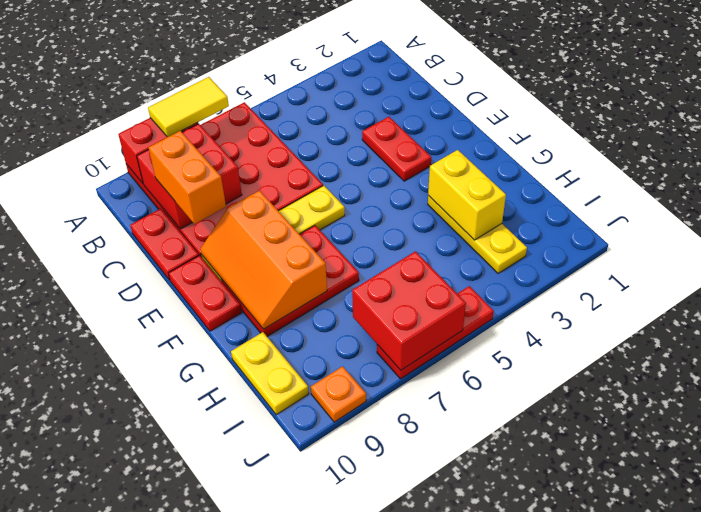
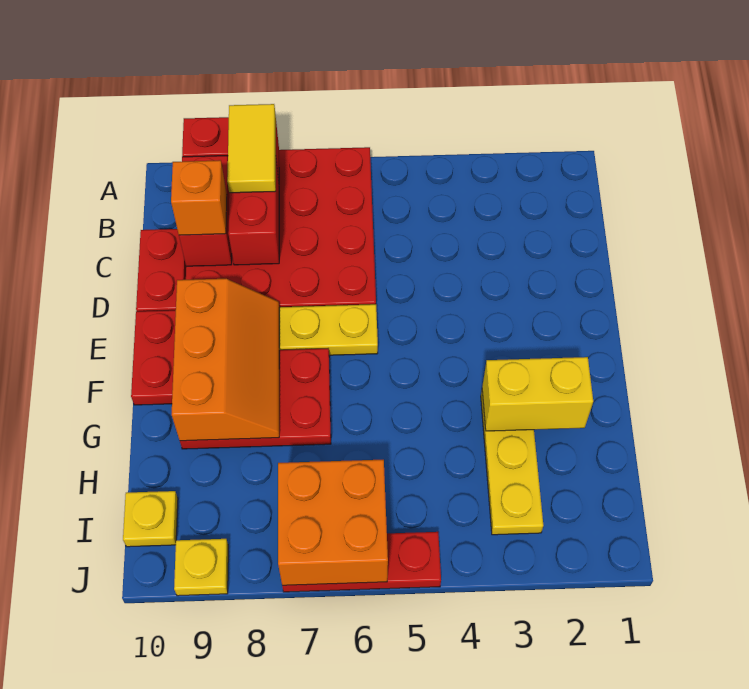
yellow tile A7:A8 level 3 -> yellow tile A8:B8 level 3
orange brick C9:D9 level 3 -> orange brick C9 level 3
red plate D3:E3 level 1 -> none
orange slope E8:G9 level 2 top 8 -> orange slope E8:G9 level 2 top 9
yellow brick G3:H3 level 2 -> yellow brick G2:G3 level 2
yellow plate H10:I10 level 1 -> yellow plate I10 level 1
red brick I6:J7 level 2 -> orange brick I6:J7 level 2
orange plate J9 level 1 -> yellow plate J9 level 1

